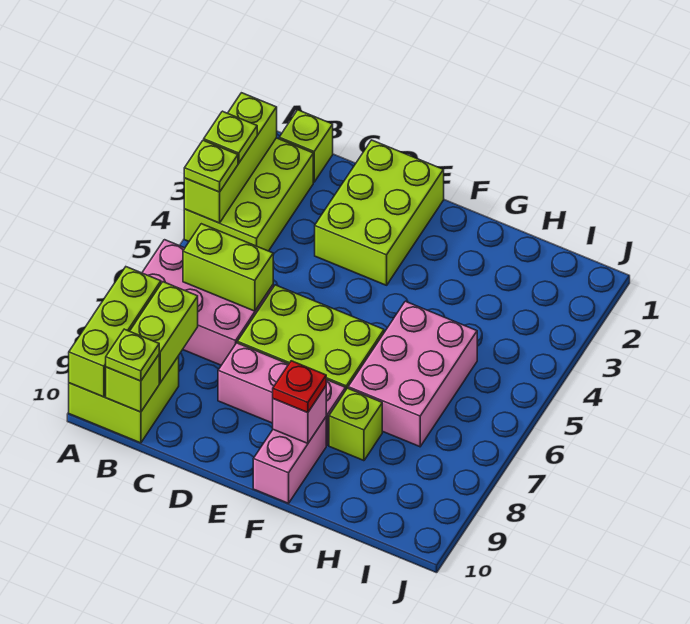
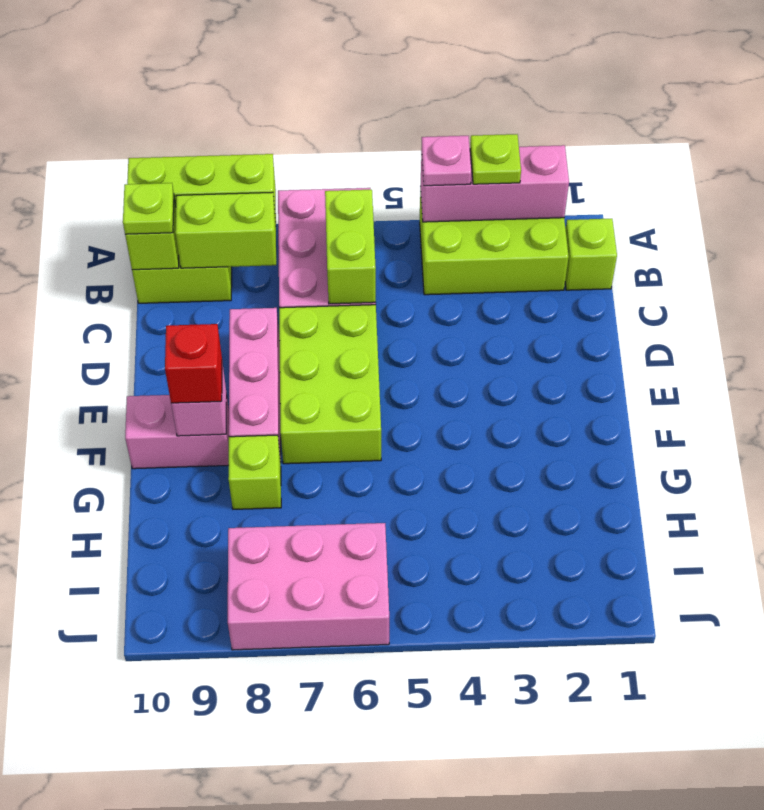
lime brick A2:A4 level 2 -> pink brick A2:A4 level 2
lime plate A4 level 3 -> pink plate A4 level 3
lime brick D1:E3 level 1 -> none
red plate F9 level 3 -> red brick F9 level 3
pink brick G5:H7 level 1 -> pink brick I6:J8 level 1

